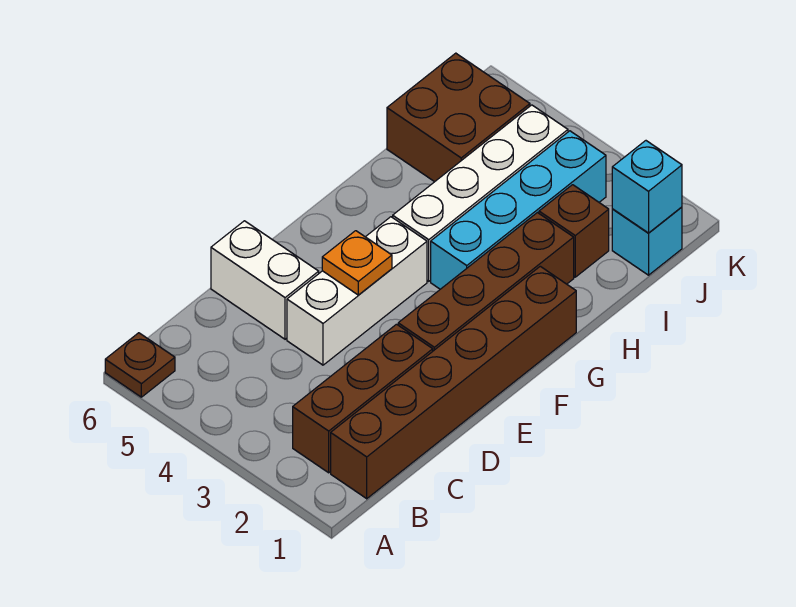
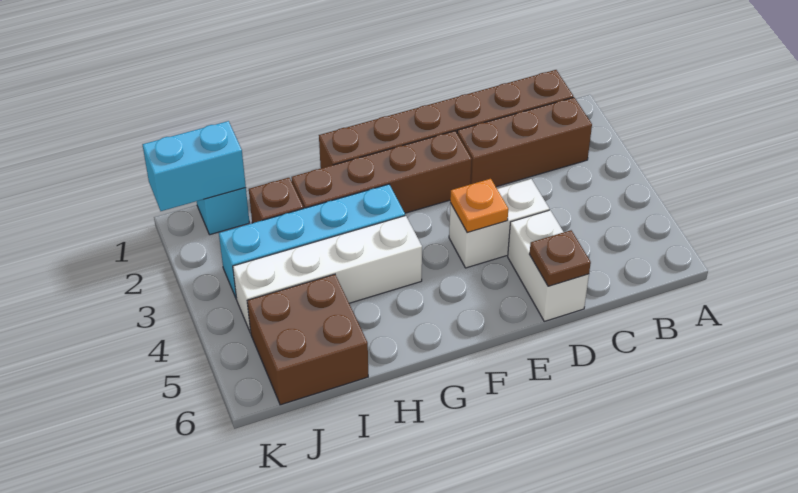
brown plate A6 level 1 -> brown plate D6 level 2
white brick D4:F4 level 1 -> white brick D4:E4 level 1
cyan brick J1 level 2 -> cyan brick J1:K1 level 2

